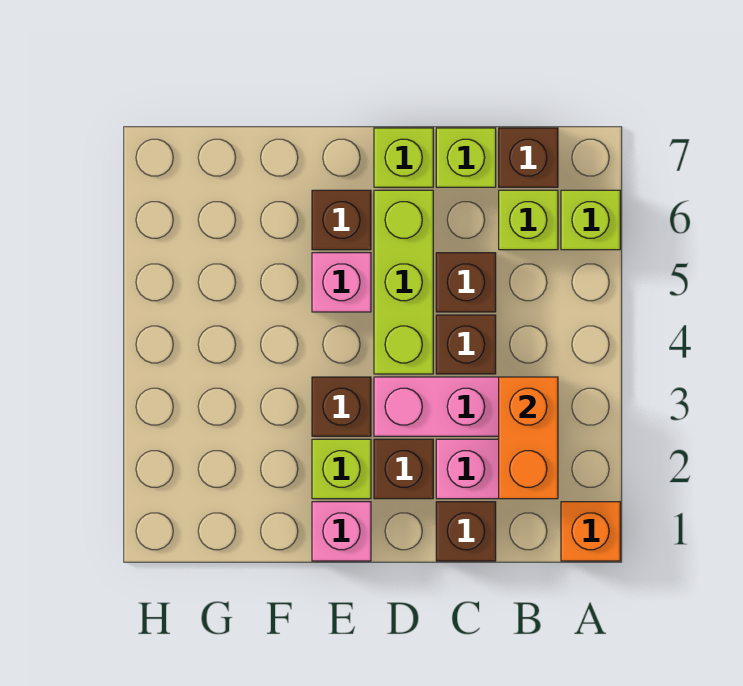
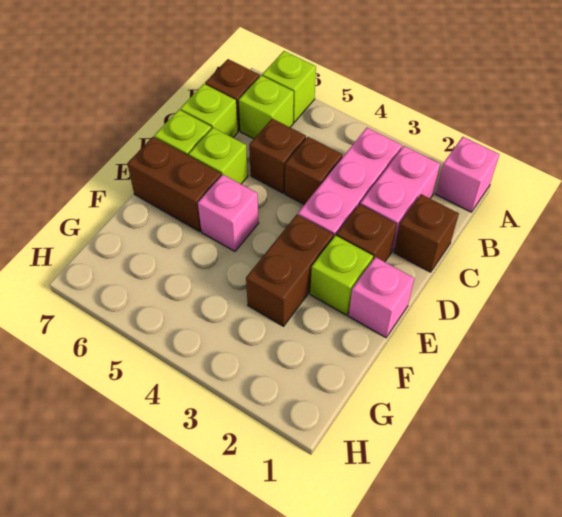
orange brick A1 level 1 -> pink brick A1 level 1
orange brick B2:B3 level 2 -> none
lime brick D4:D6 level 1 -> lime brick D6 level 1
brown brick E3 level 1 -> brown brick E3:F3 level 1
brown brick E6 level 1 -> brown brick E6:E7 level 1

